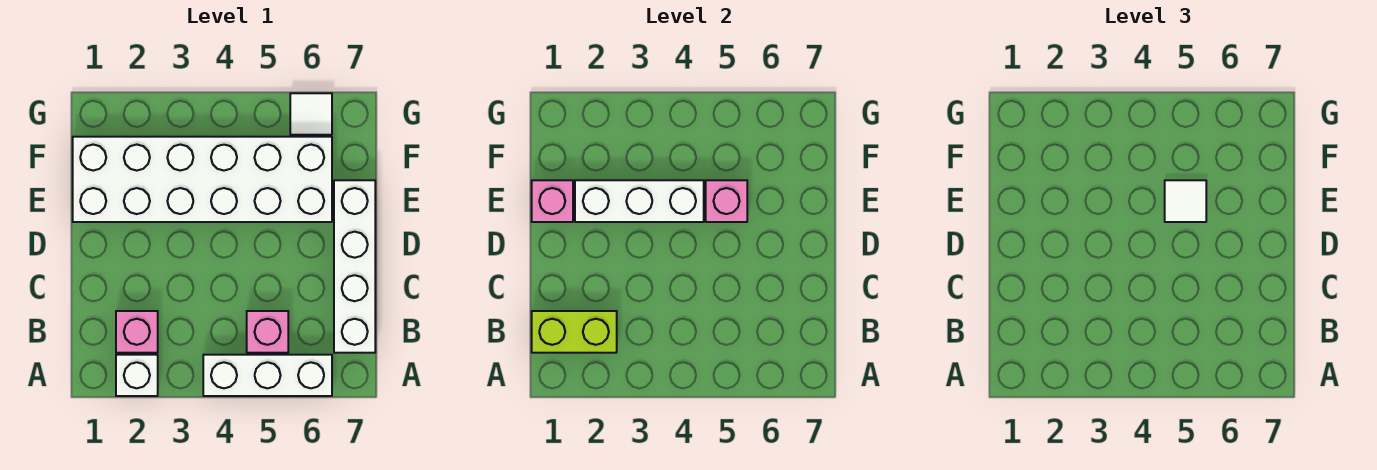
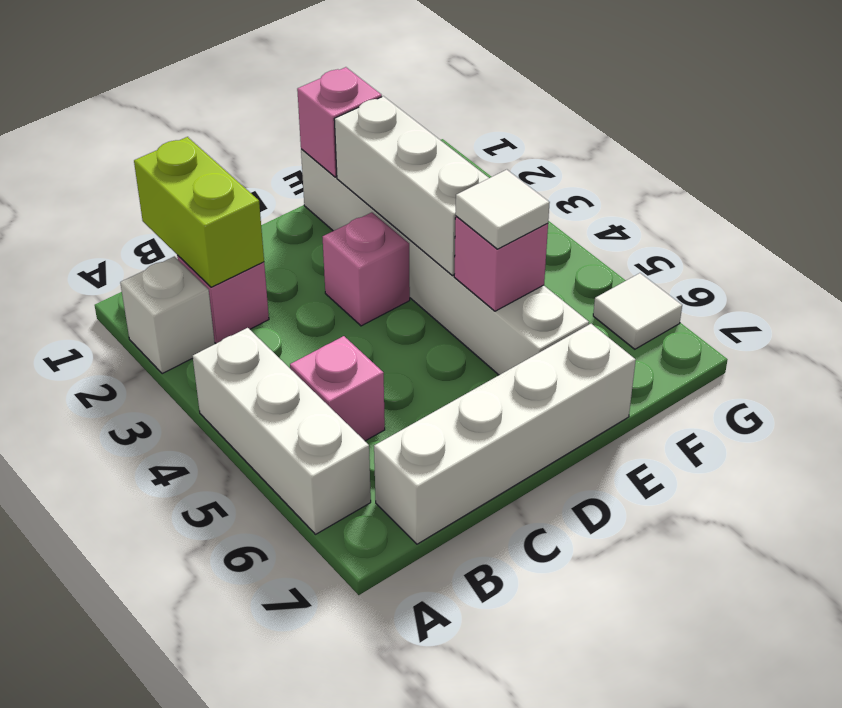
none -> pink brick D3 level 1
white brick E1:F6 level 1 -> white brick E1:E6 level 1

